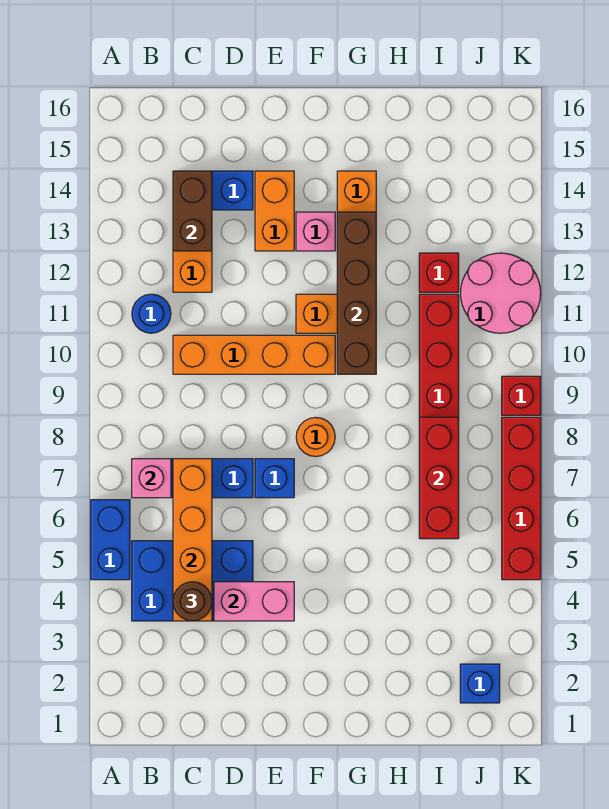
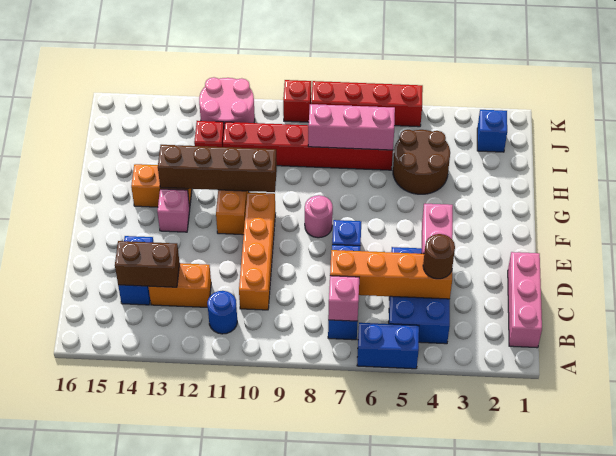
none -> pink brick B1:D1 level 1
orange brick E13:E14 level 1 -> none
orange round brick F8 level 1 -> pink round brick F8 level 1
none -> brown round brick H4:I5 level 1
red brick I6:I8 level 2 -> pink brick I6:I8 level 2

